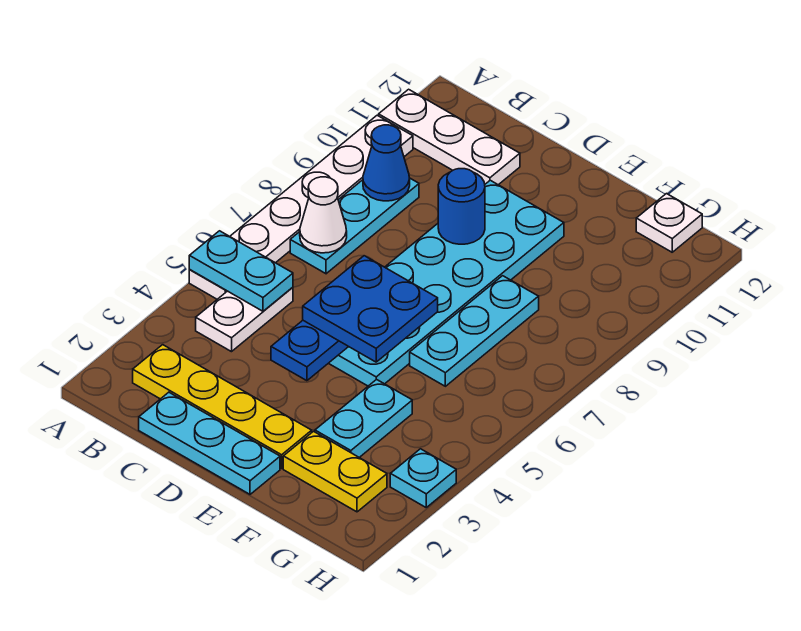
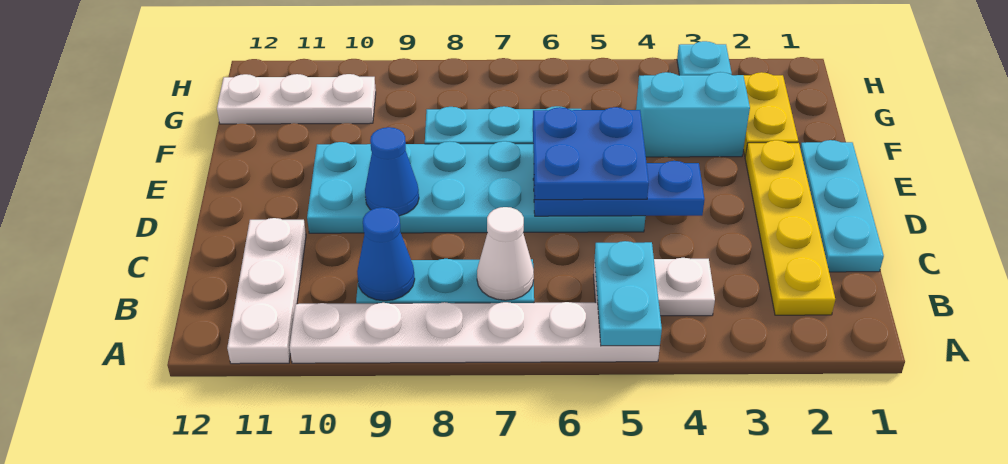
blue round brick D9 level 2 -> blue cone D9 level 2
cyan plate F3:F4 level 1 -> cyan brick F3:F4 level 1
white plate G12 level 1 -> white plate G10:G12 level 1

